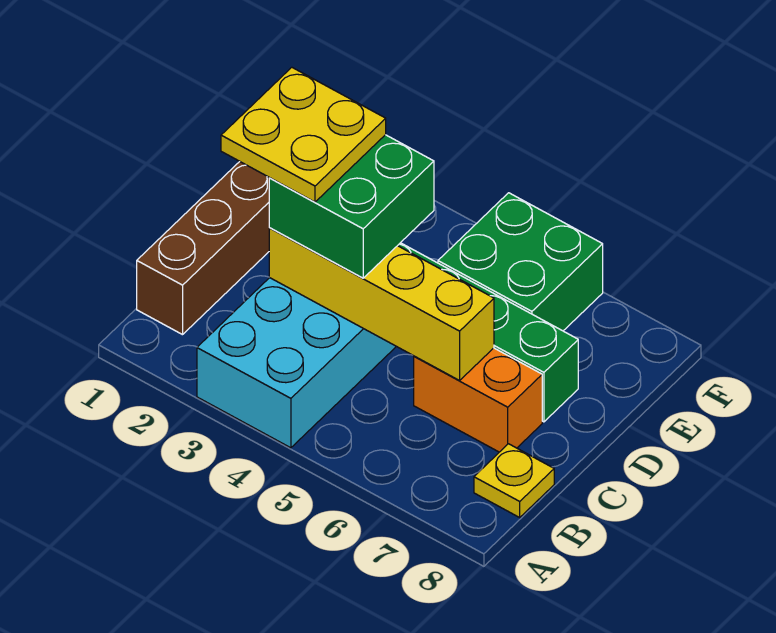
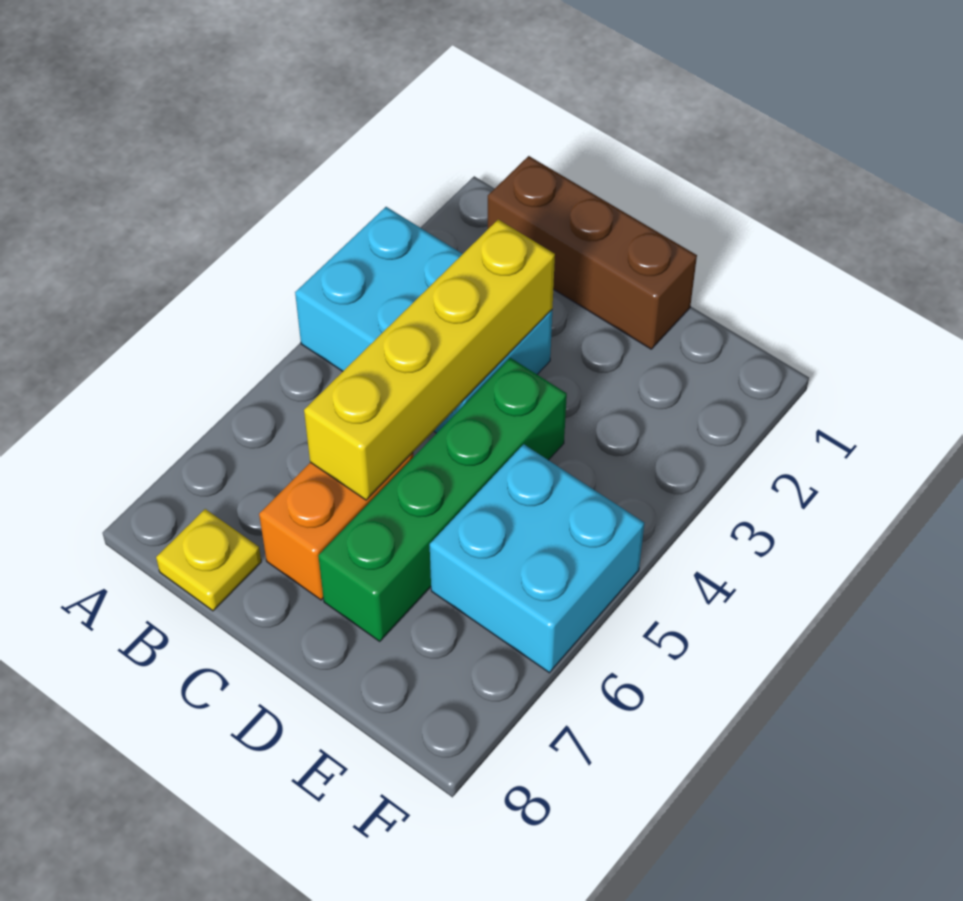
yellow plate C2:D3 level 4 -> none
green brick C3:D4 level 3 -> none
green brick E5:F6 level 1 -> cyan brick E5:F6 level 1

